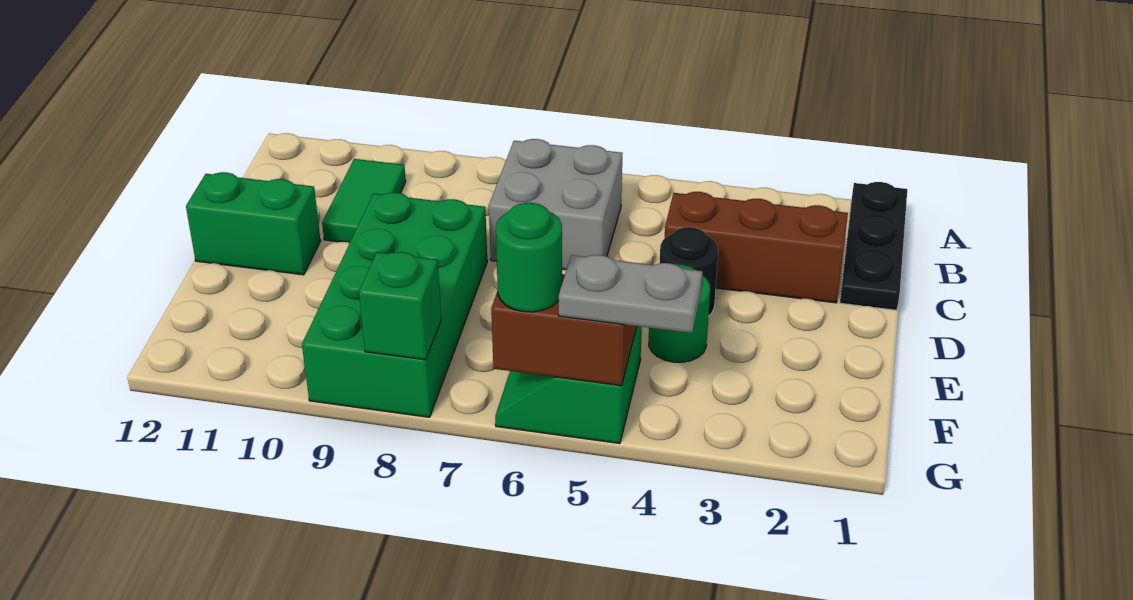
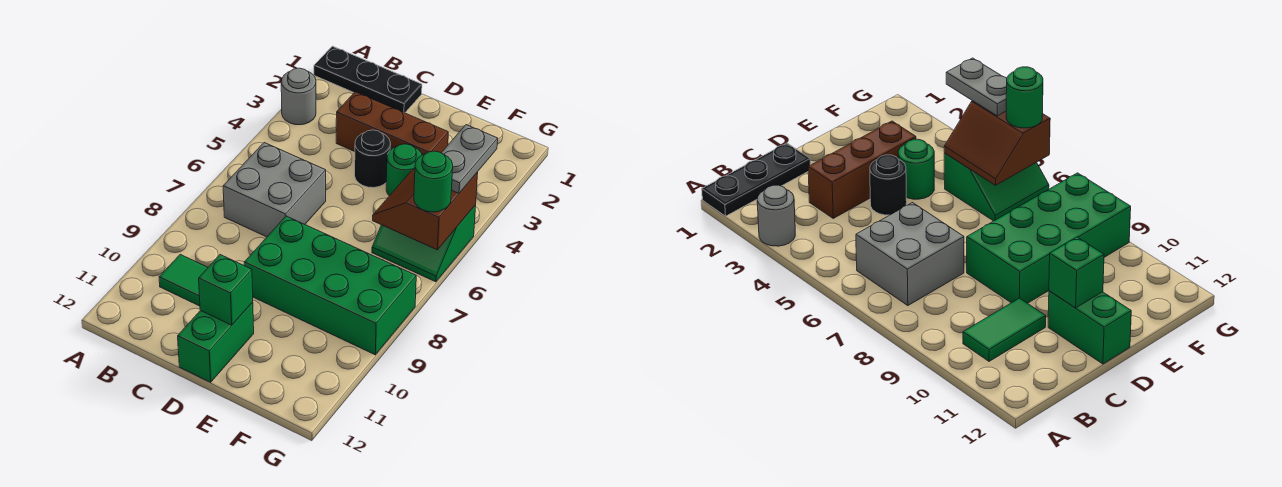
none -> grey round brick A3 level 1
brown brick C2:C4 level 1 -> brown brick C3:E3 level 1
green brick G8 level 2 -> green brick D11 level 2

